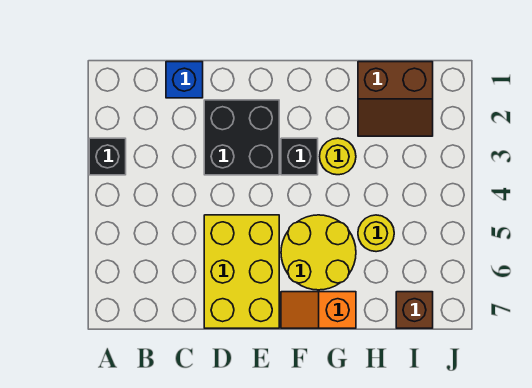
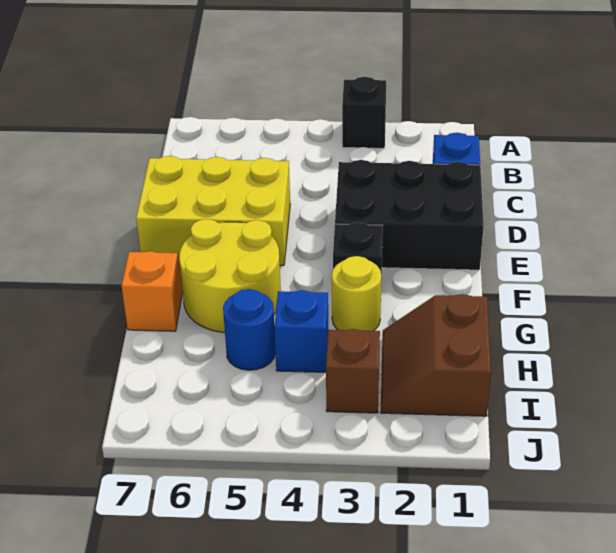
black brick D2:E3 level 1 -> black brick D1:E3 level 1
none -> blue brick H4 level 1
yellow round brick H5 level 1 -> blue round brick H5 level 1
brown brick I7 level 1 -> brown brick I3 level 1

